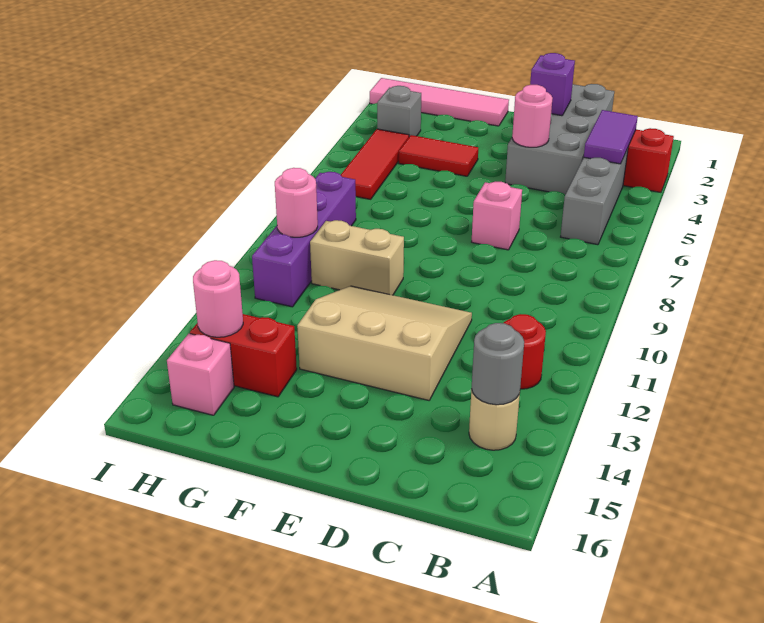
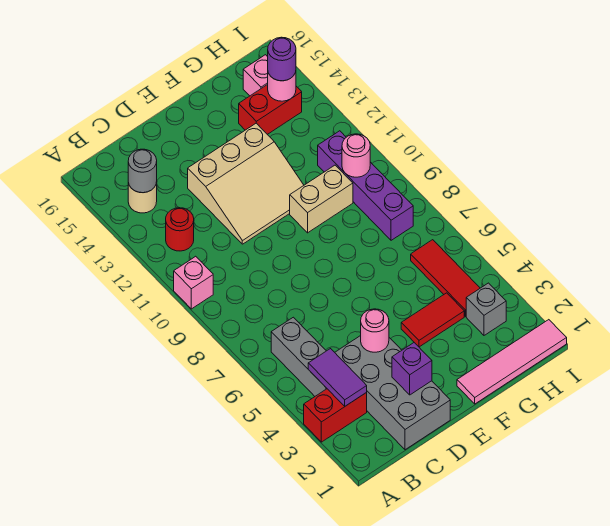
pink brick D7 level 1 -> pink brick A10 level 1
none -> purple round brick H14 level 3

